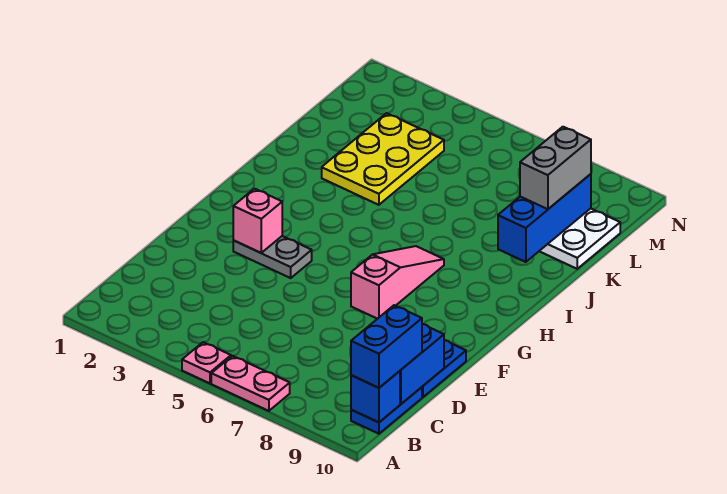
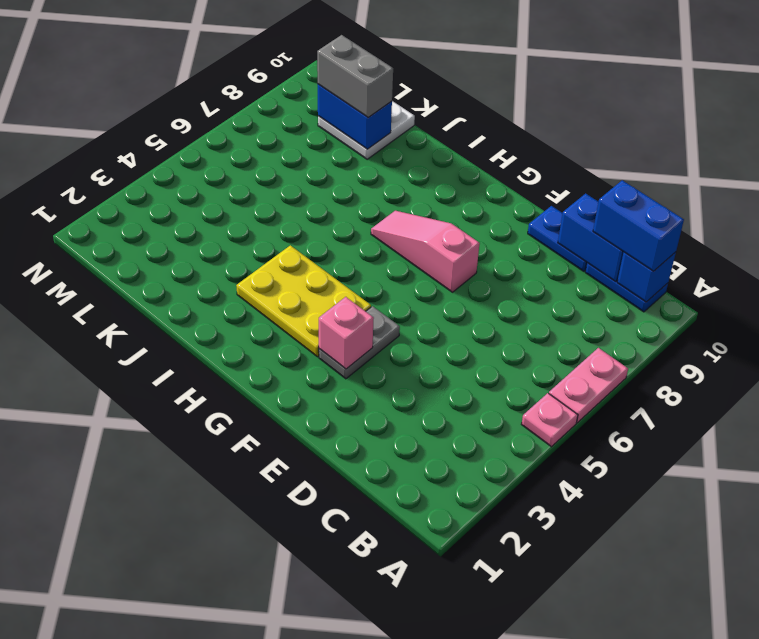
yellow plate J3:L4 level 1 -> yellow plate G3:I4 level 1
blue brick J9:L9 level 2 -> blue brick K9:L9 level 2

